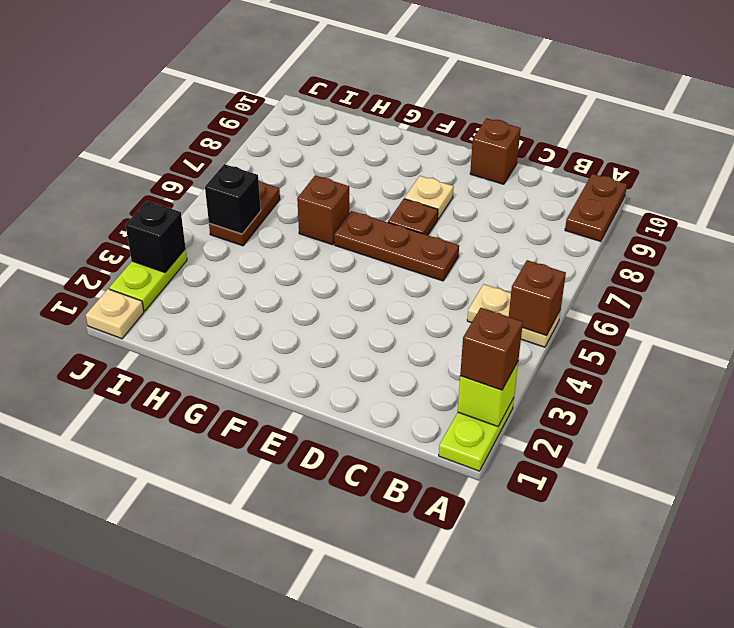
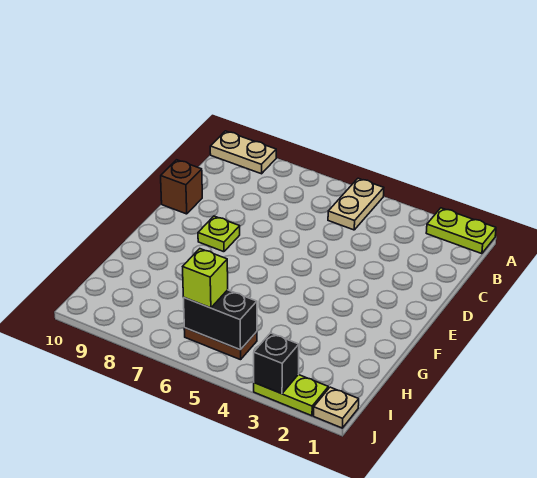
lime brick A2 level 2 -> lime brick I6 level 3
brown brick A2 level 3 -> none
brown brick A5 level 2 -> none
brown plate A9:A10 level 1 -> tan plate A9:A10 level 1
brown plate D6:F6 level 1 -> none
brown plate E7 level 1 -> none
tan plate E8 level 1 -> lime plate E8 level 1
brown brick G6 level 1 -> none
black brick I5 level 2 -> black brick I5:I6 level 2

